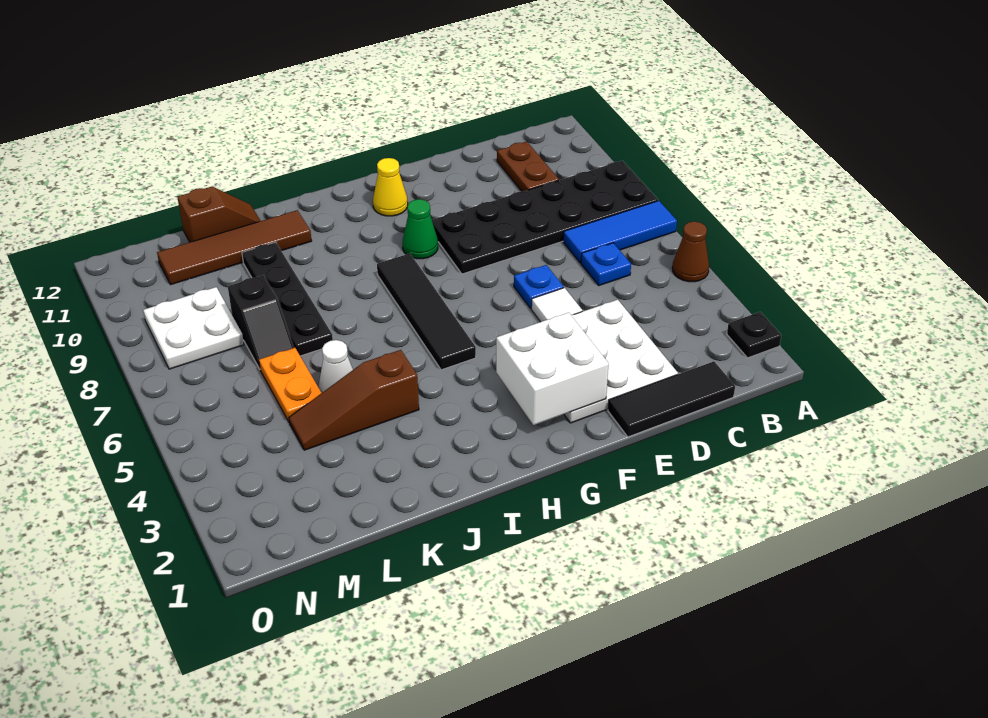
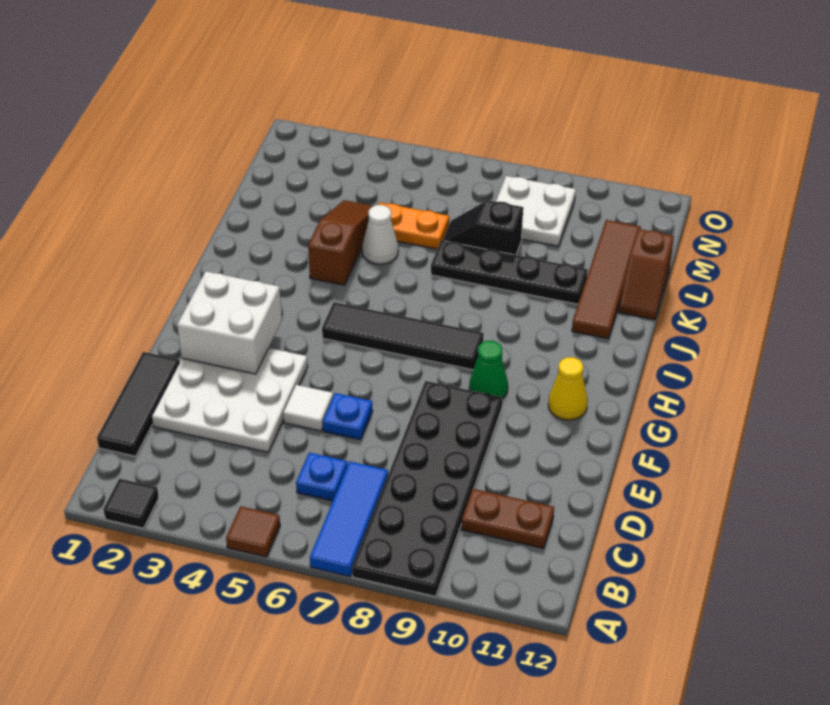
black plate A2 level 1 -> black tile A2 level 1
brown cone A5 level 1 -> brown tile A5 level 1

